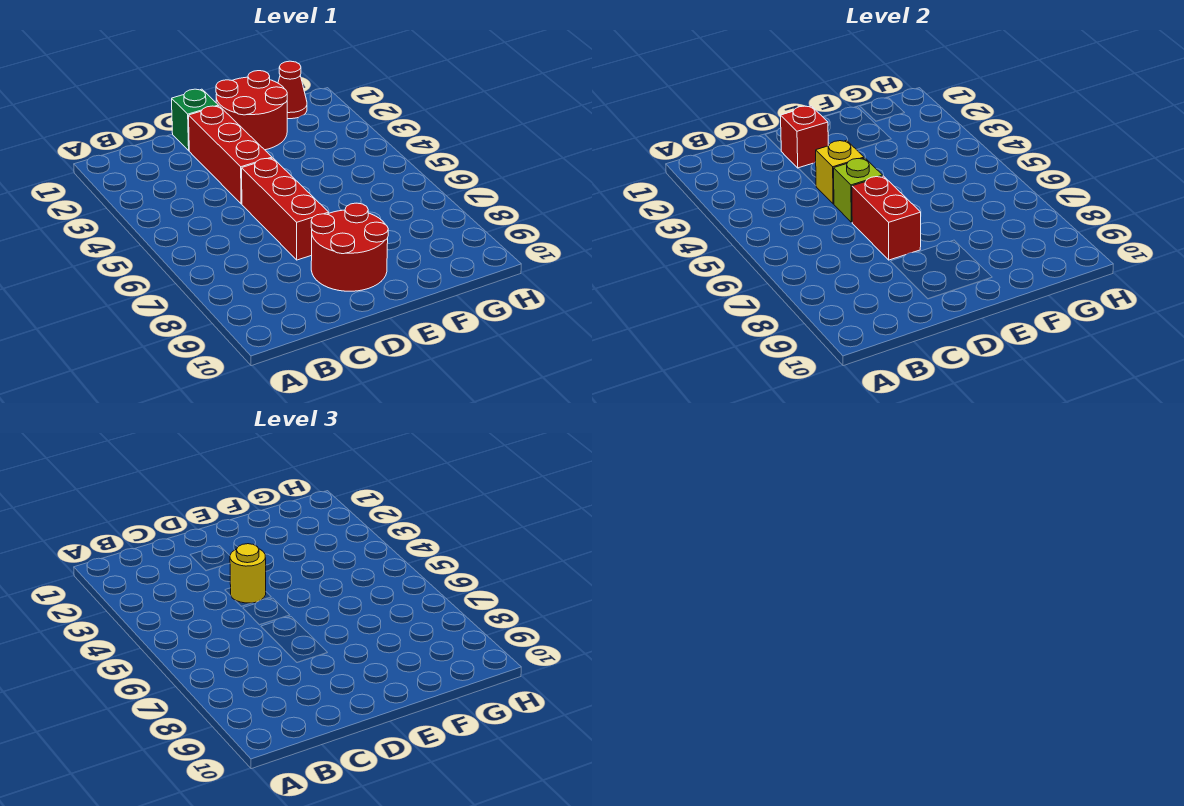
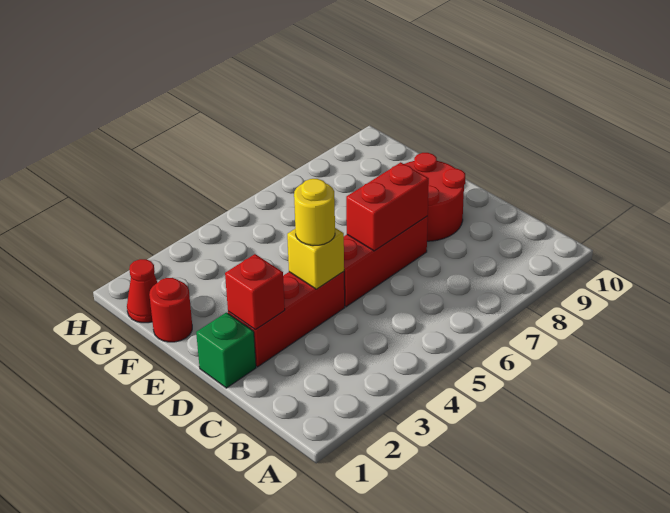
lime brick D5 level 2 -> none
red round brick E1:F2 level 1 -> red round brick F1 level 1

